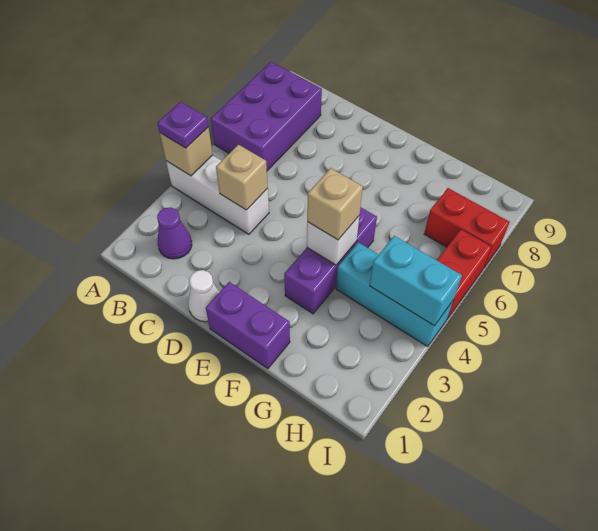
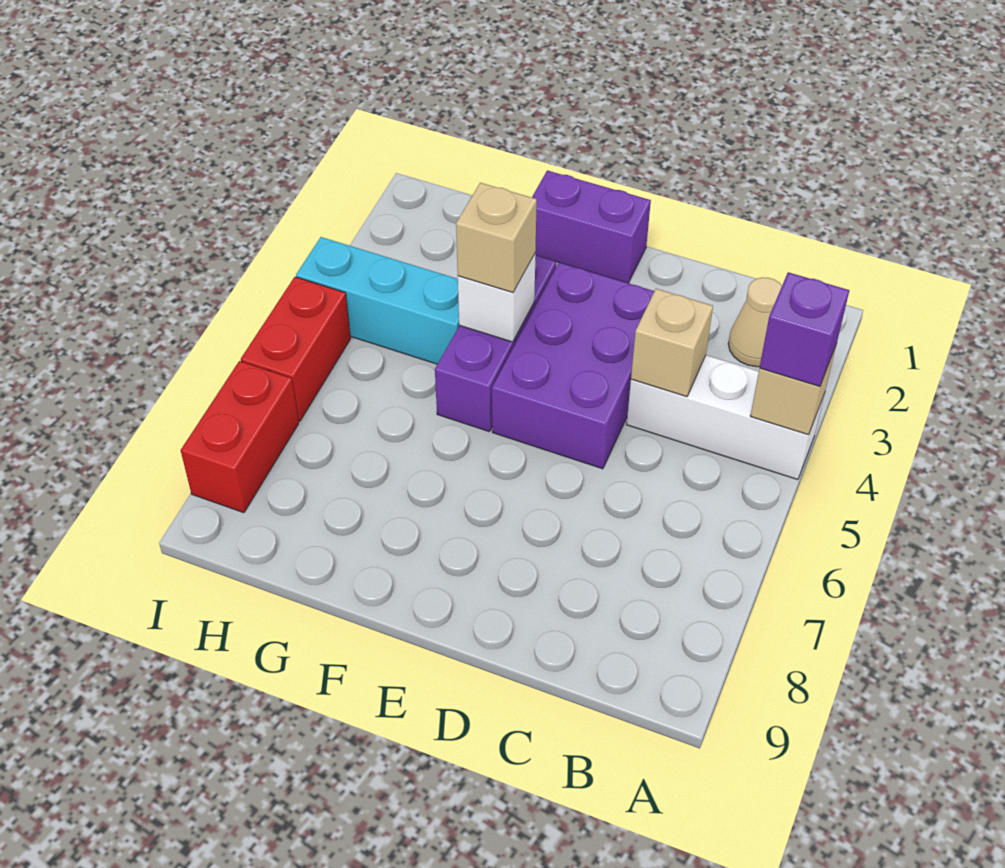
purple plate A4 level 3 -> purple brick A4 level 3
purple brick A6:B8 level 1 -> purple brick D3:E5 level 1
purple cone B2 level 1 -> tan cone B2 level 1
white cone D1 level 1 -> none
cyan brick H4:I4 level 2 -> none
red brick H7:I7 level 1 -> red brick I7:I8 level 1

